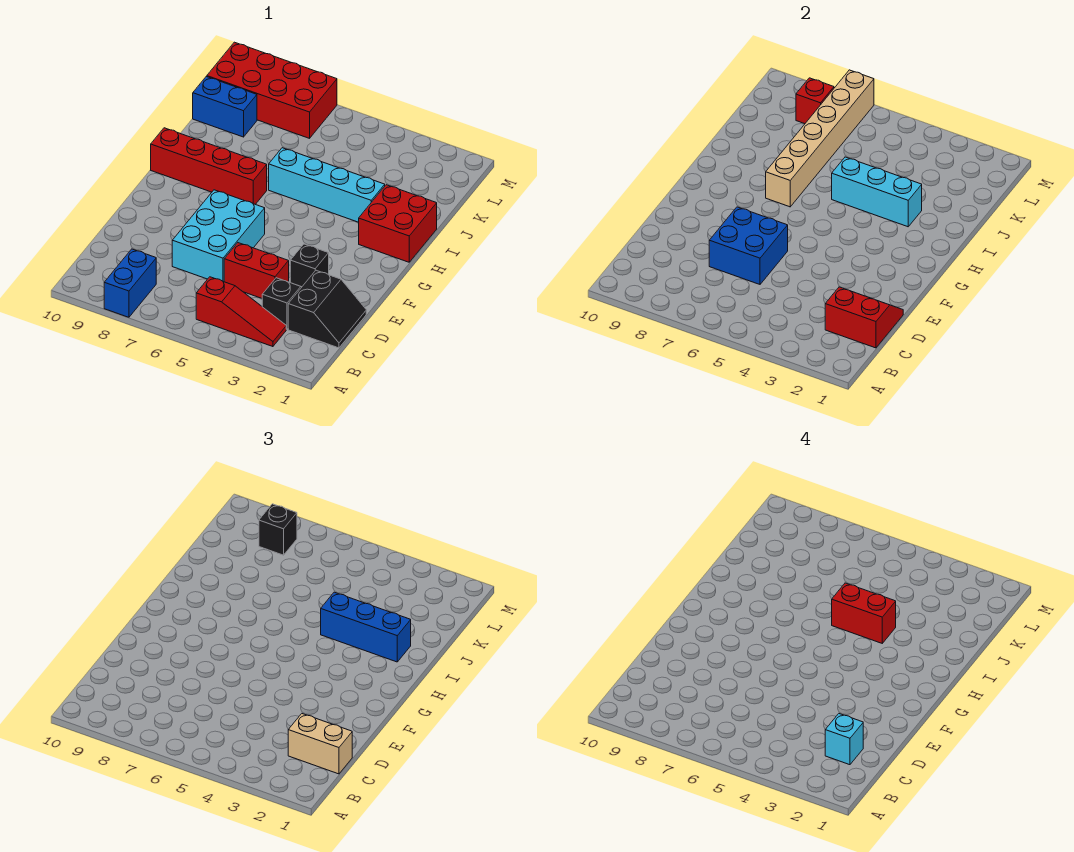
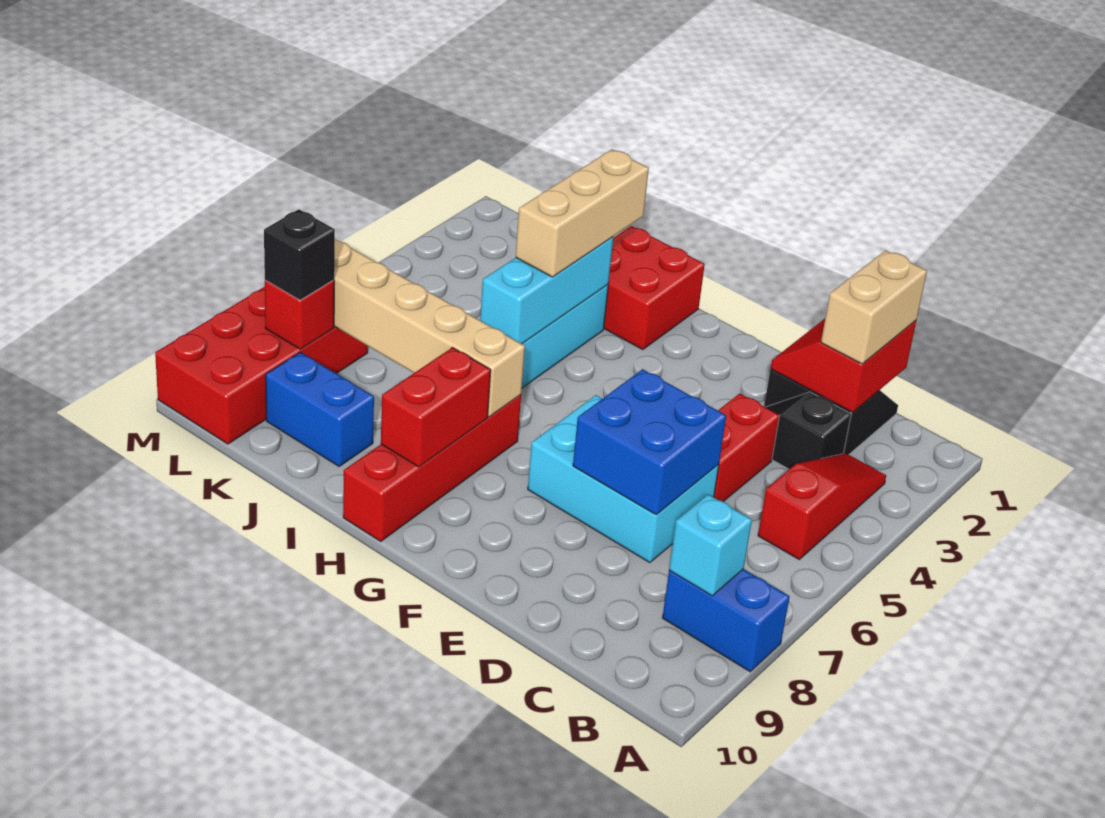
cyan brick C2 level 4 -> cyan brick B8 level 2
black brick E3 level 1 -> none
blue brick I2:I4 level 3 -> tan brick I2:I4 level 3
red brick I4:I5 level 4 -> red brick H8:H9 level 2
blue brick K9:K10 level 1 -> blue brick J9:K9 level 1

